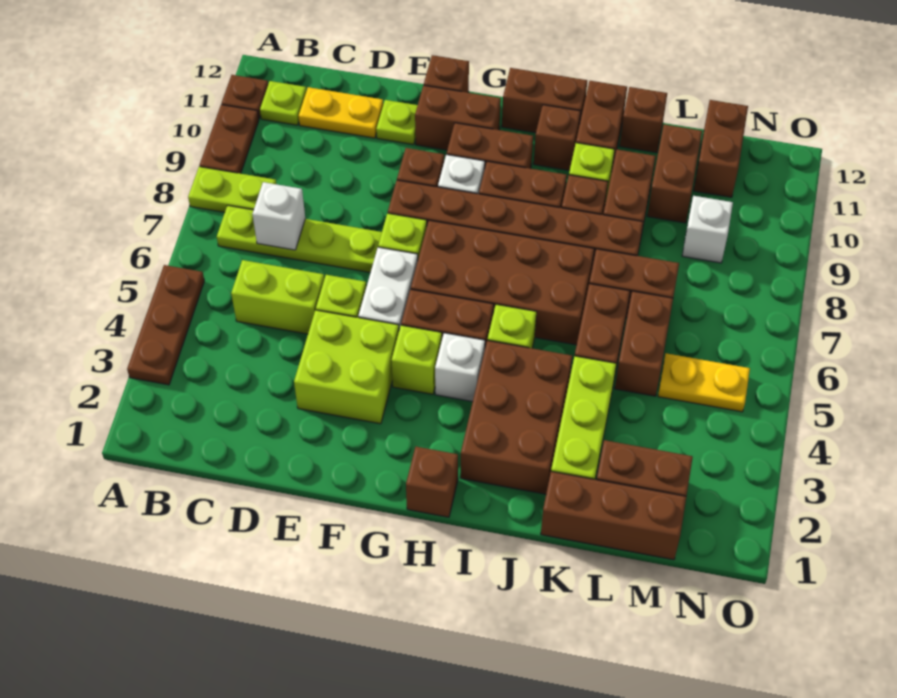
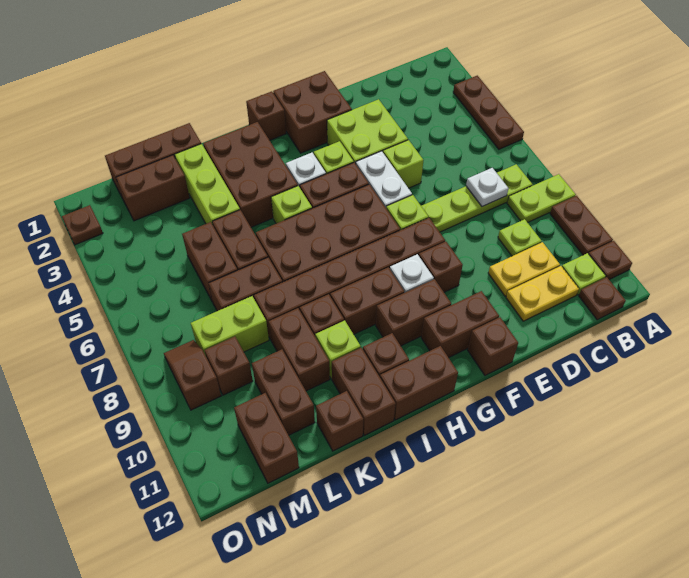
none -> brown plate B12 level 1
lime brick C5:D5 level 1 -> lime brick L8:M8 level 1
white brick C7 level 2 -> white plate C7 level 2
lime plate E11 level 1 -> lime plate C9 level 1
none -> brown brick F1:G2 level 1
yellow plate M5:N5 level 1 -> yellow plate C10:D10 level 1
white brick M9 level 1 -> brown brick M9 level 1
none -> brown slope N8:N9 level 1 top 9
none -> brown plate O2 level 1

